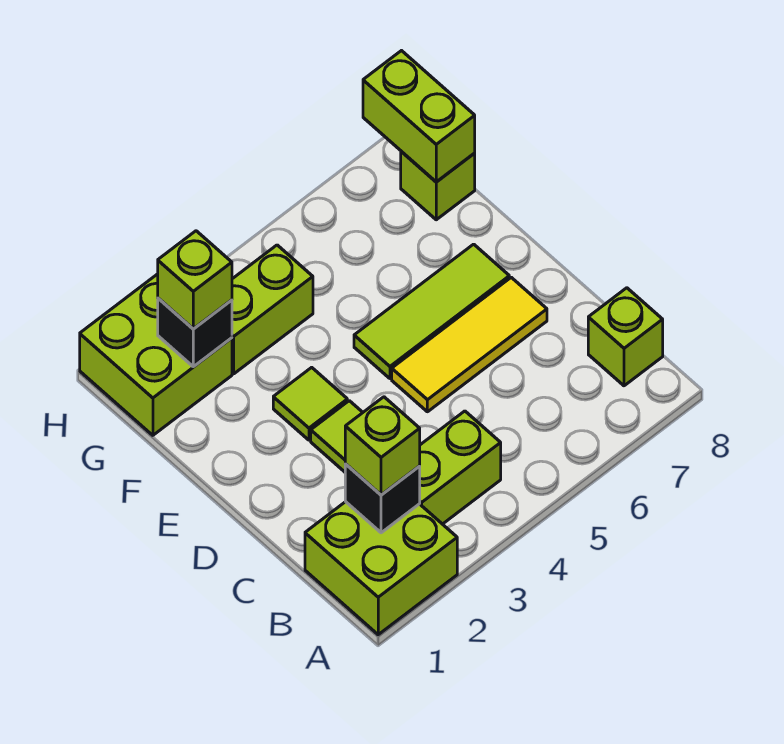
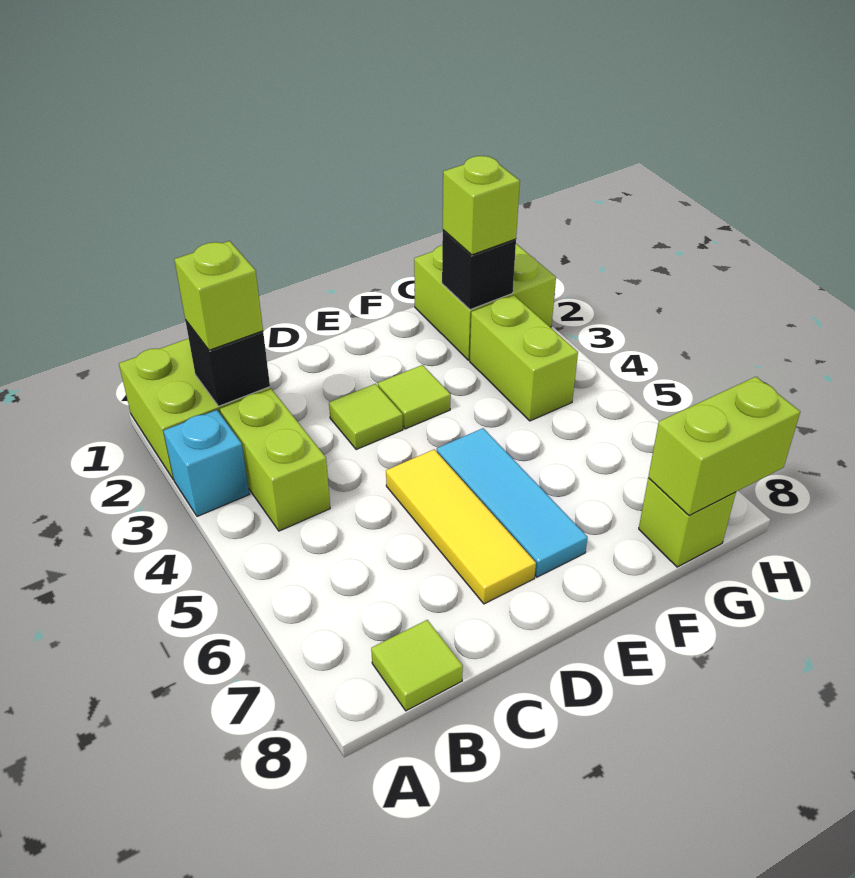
none -> cyan brick A3 level 1
lime brick B8 level 1 -> lime tile B8 level 1
lime tile E5:E7 level 1 -> cyan tile E5:E7 level 1

